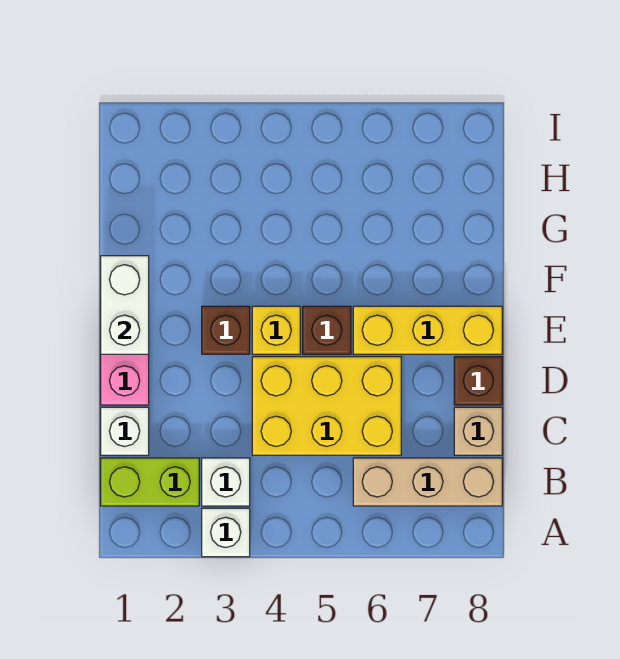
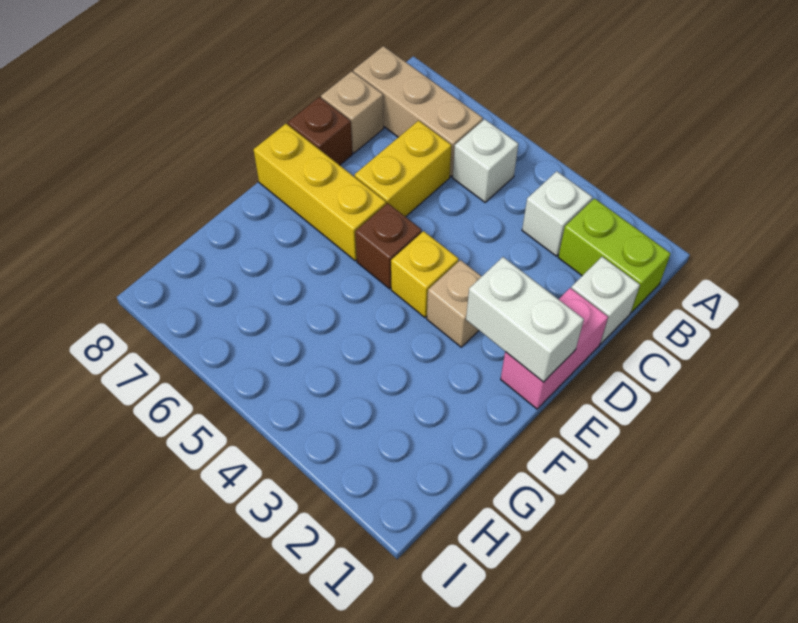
white brick A3 level 1 -> white brick B5 level 1
yellow brick C4:D6 level 1 -> yellow brick C6:D6 level 1
white brick E1:F1 level 2 -> white brick E1:E2 level 2
brown brick E3 level 1 -> tan brick E3 level 1

